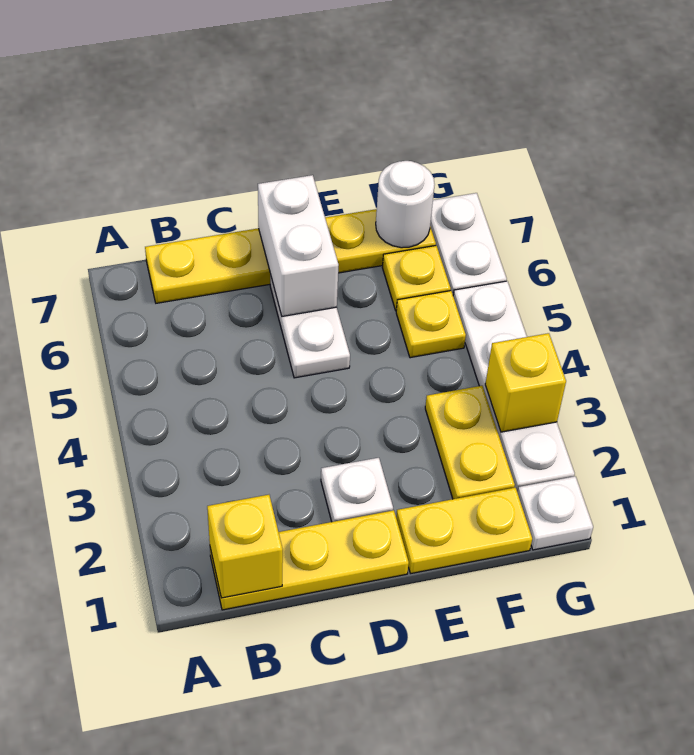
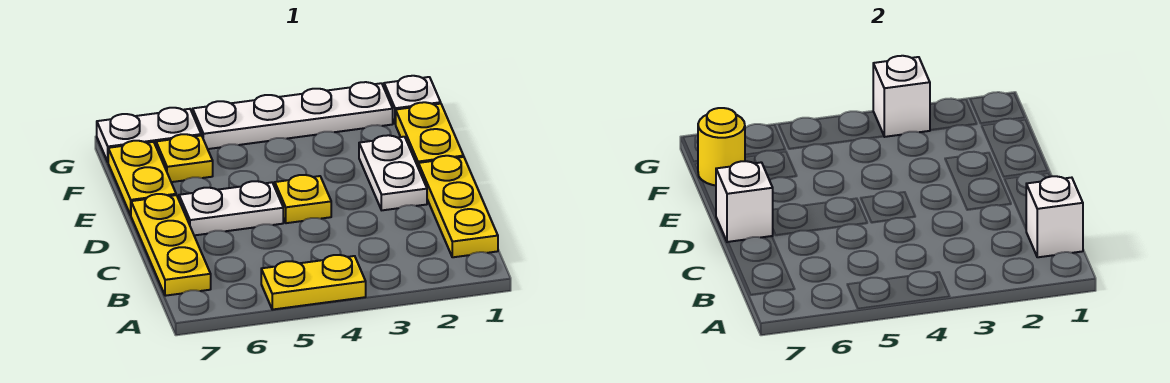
yellow brick B1 level 2 -> white brick B1 level 2
white plate D2 level 1 -> white plate D2:E2 level 1
white brick D6:D7 level 2 -> white brick D7 level 2
yellow plate F2:F3 level 1 -> yellow plate A4:A5 level 1
yellow plate F5 level 1 -> yellow plate D4 level 1
white round brick F7 level 2 -> yellow round brick F7 level 2
yellow brick G3 level 2 -> white brick G3 level 2

